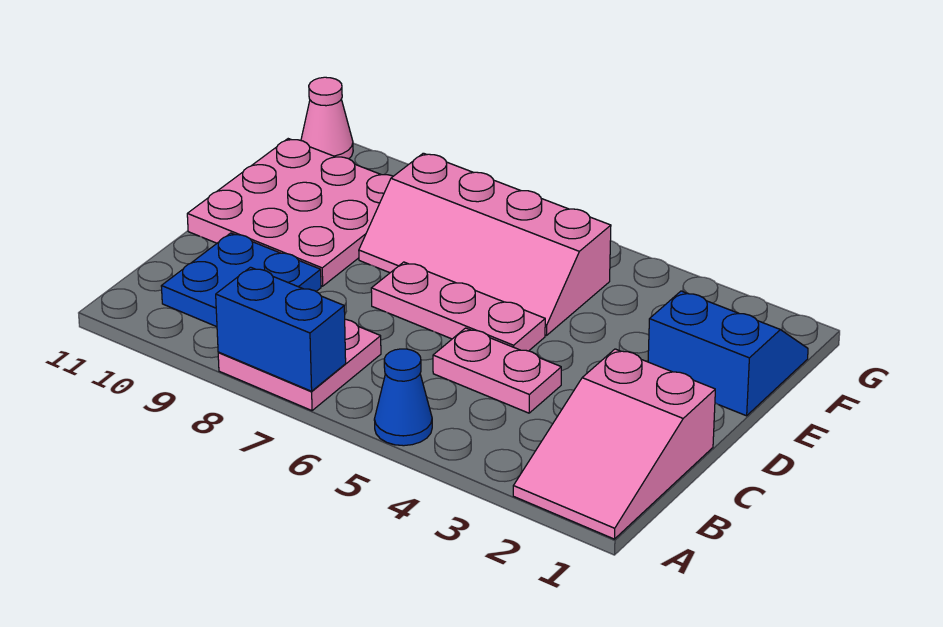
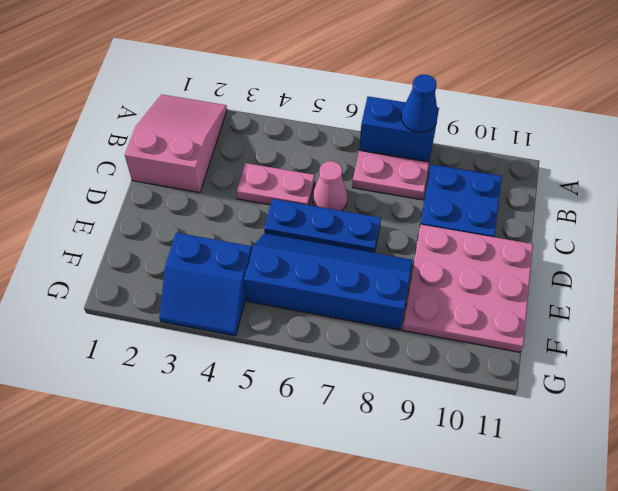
blue cone A5 level 1 -> blue cone A8 level 3
pink plate D5:D7 level 1 -> blue plate D5:D7 level 1
blue slope E1:F2 level 1 top E -> blue slope F3:G4 level 1 top F
pink slope E5:F8 level 1 top F -> blue slope E5:F8 level 1 top F
pink cone G11 level 1 -> pink cone C6 level 1

